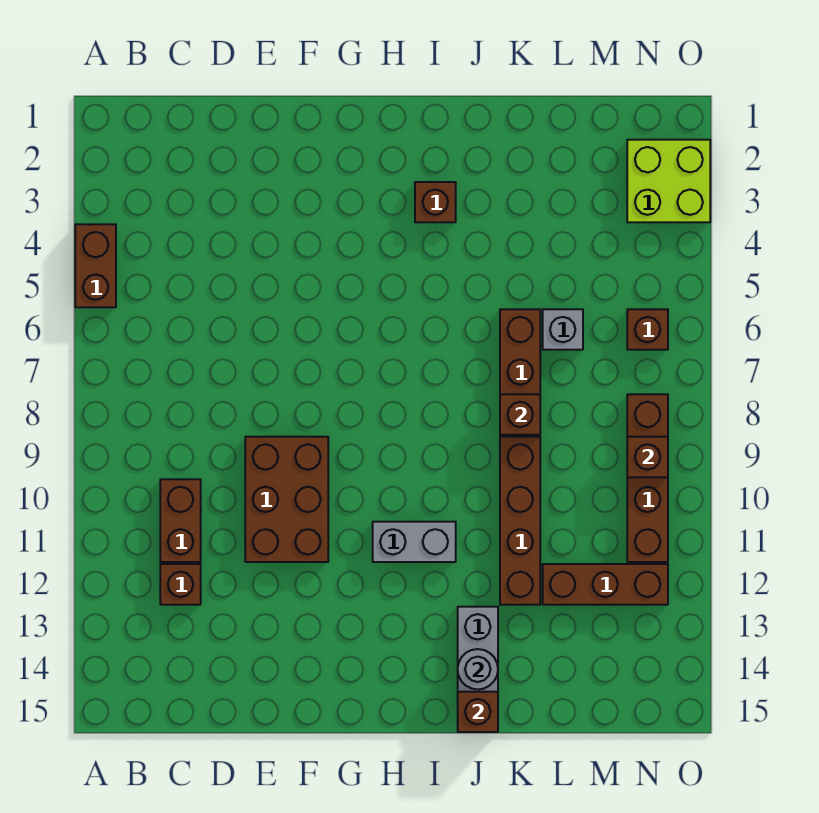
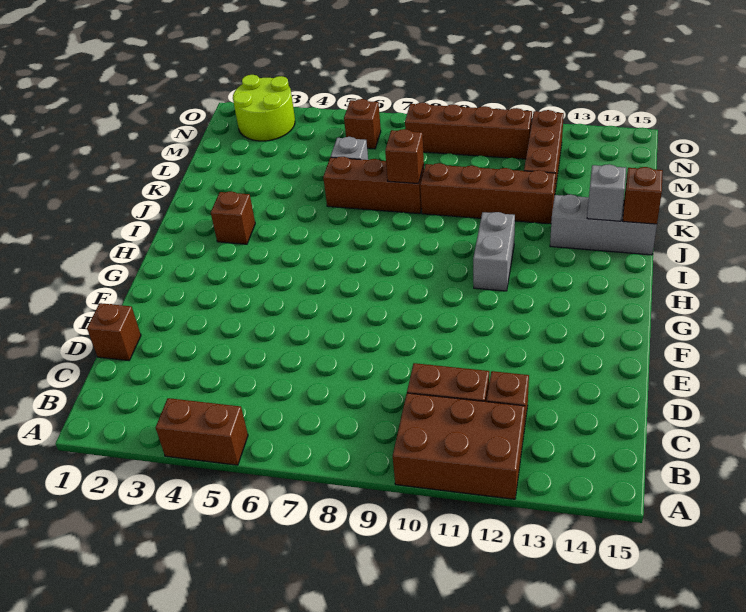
brown brick E9:F11 level 1 -> brown brick A10:B12 level 1
grey round brick J14 level 2 -> grey brick J14 level 2
lime brick N2:O3 level 1 -> lime round brick N2:O3 level 1
brown brick N9 level 2 -> brown brick D1 level 1

